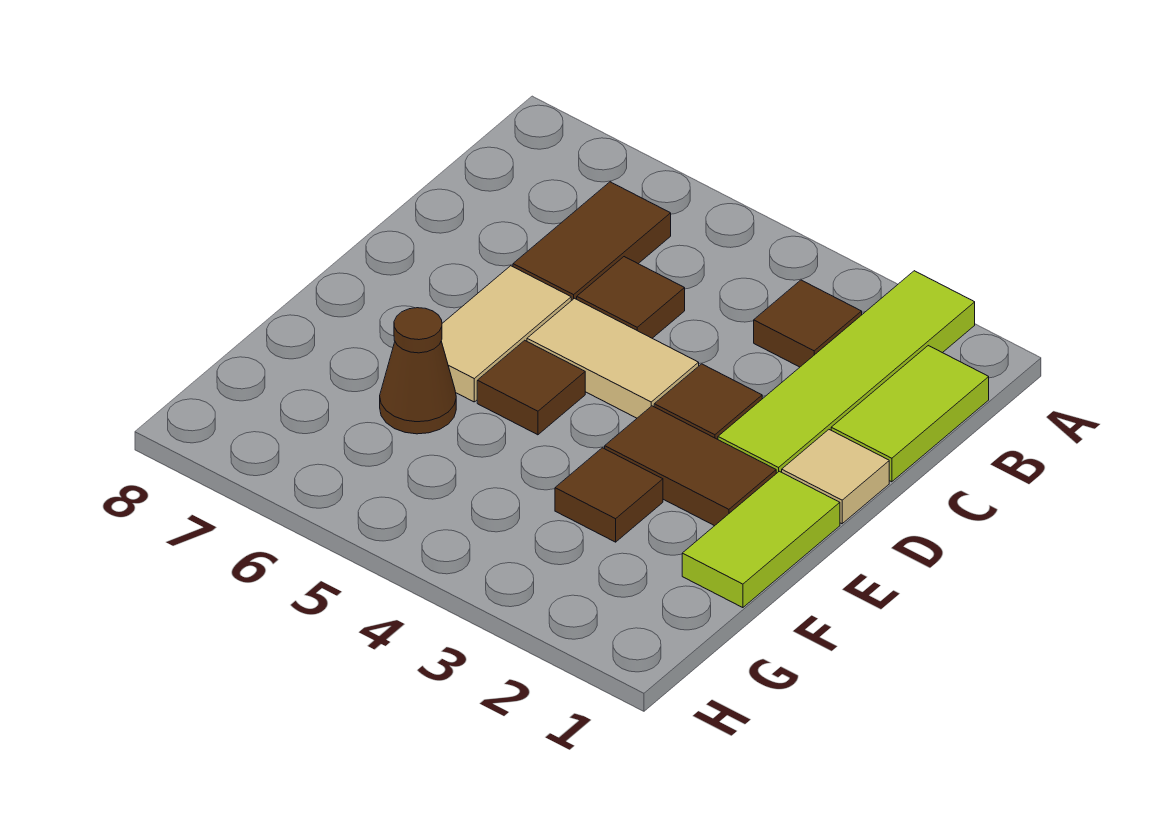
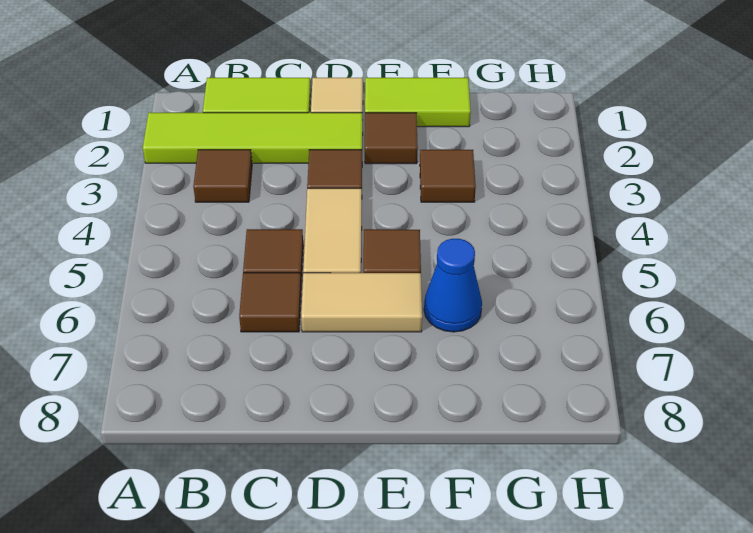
brown tile B6:C6 level 1 -> brown tile C6 level 1
brown tile E2:E3 level 1 -> brown tile E2 level 1
brown cone F6 level 1 -> blue cone F6 level 1

